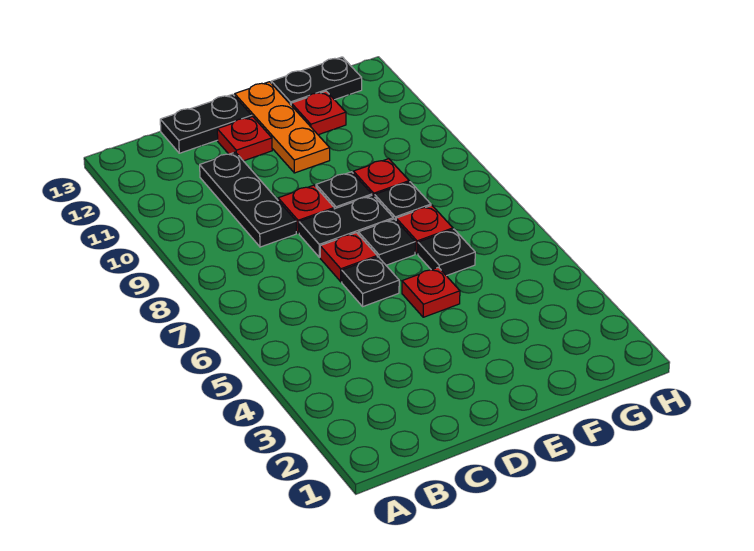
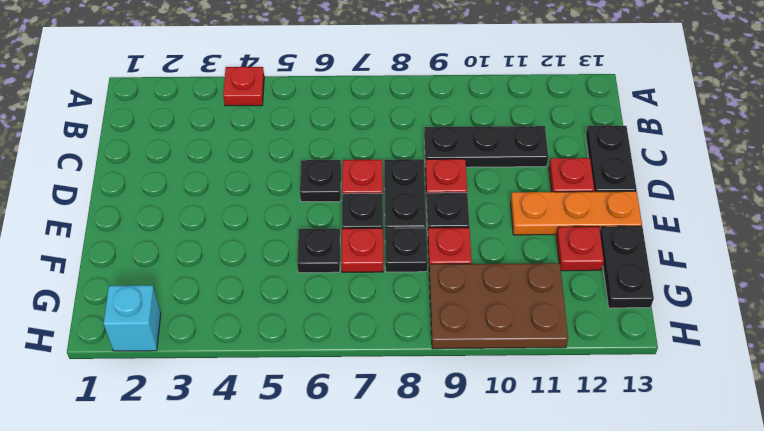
red plate E5 level 1 -> red plate A4 level 1
none -> brown plate G9:H11 level 1
none -> cyan brick H2 level 1

